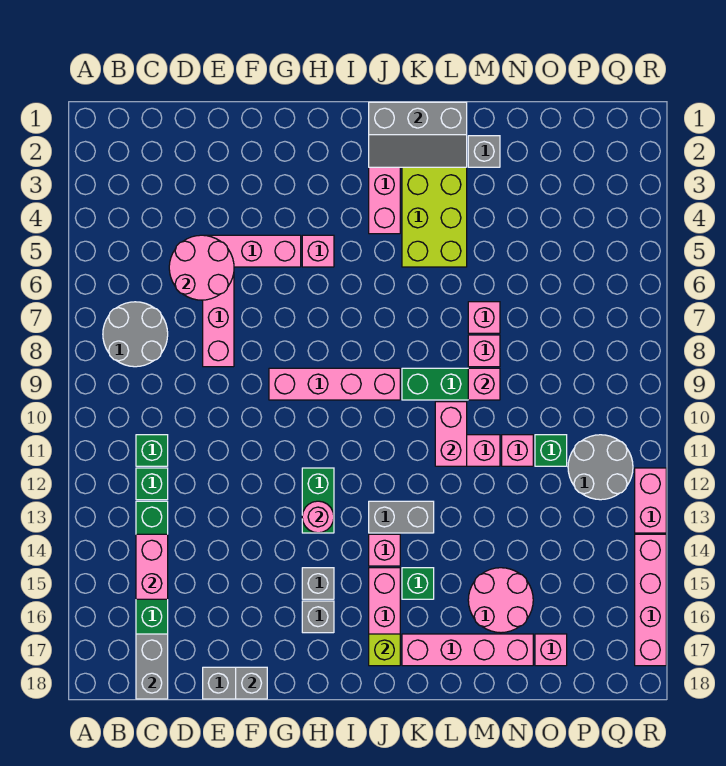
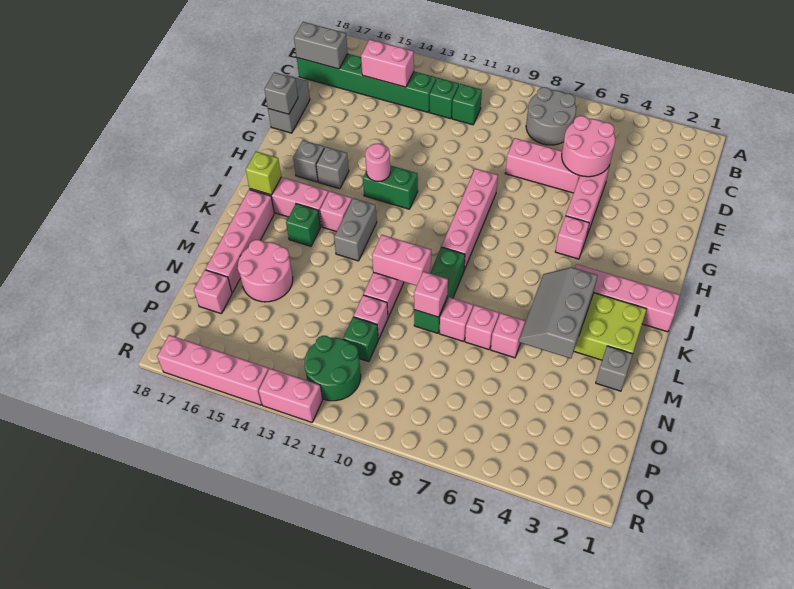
grey slope J1:L2 level 2 top 1 -> grey slope K4:M5 level 2 top 4
none -> pink brick M6 level 1
grey round brick P11:Q12 level 1 -> green round brick P11:Q12 level 1

